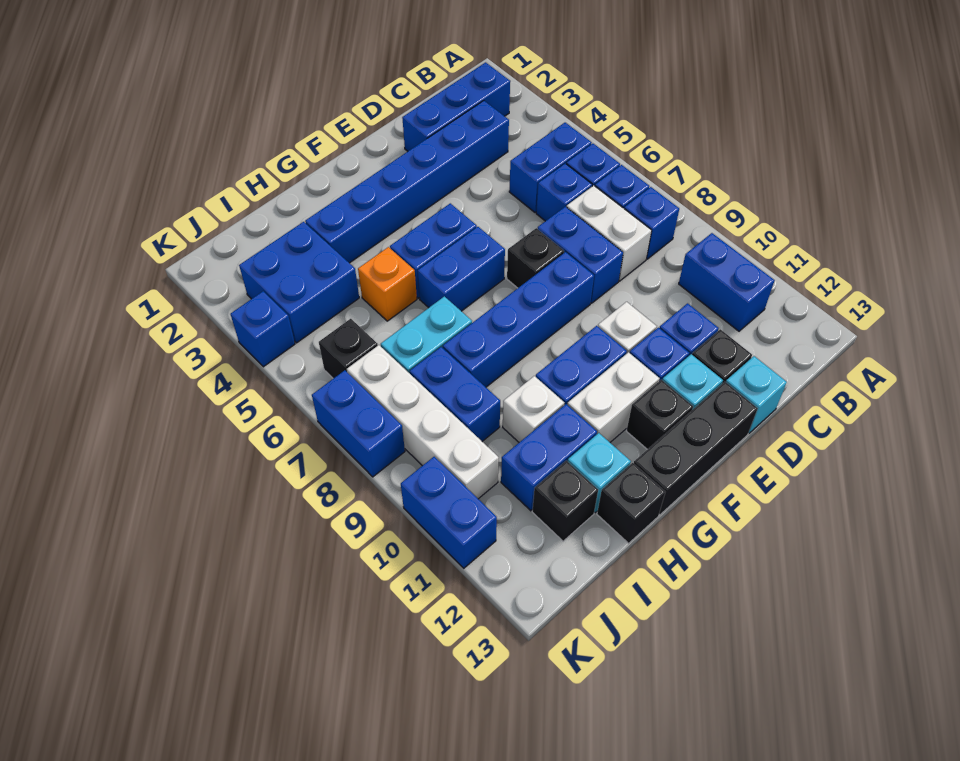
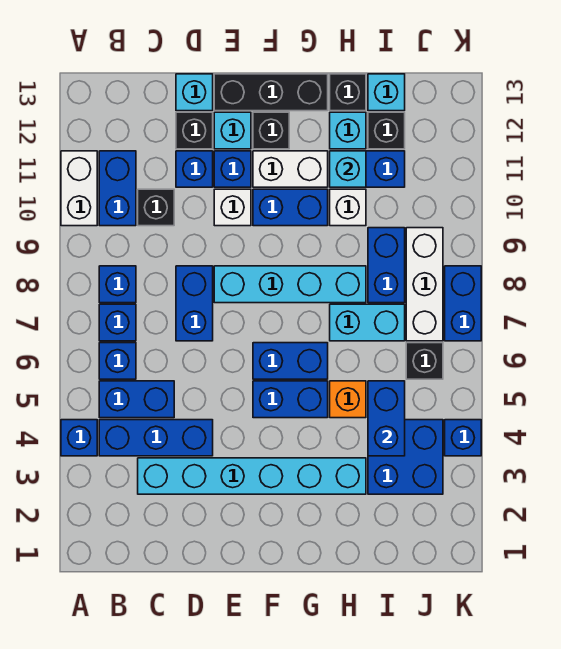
blue brick B2:D2 level 1 -> blue brick B4:D4 level 1
blue brick C3:H3 level 1 -> cyan brick C3:H3 level 1
blue brick C6 level 1 -> blue brick A4 level 1
white brick C7:C8 level 1 -> white brick A10:A11 level 1
black brick E7 level 1 -> black brick C10 level 1
blue brick E8:H8 level 1 -> cyan brick E8:H8 level 1
none -> cyan brick H11 level 2
none -> cyan brick I13 level 1
white brick J7:J10 level 1 -> white brick J7:J9 level 1
blue brick K10:K11 level 1 -> blue brick I4:I5 level 2

